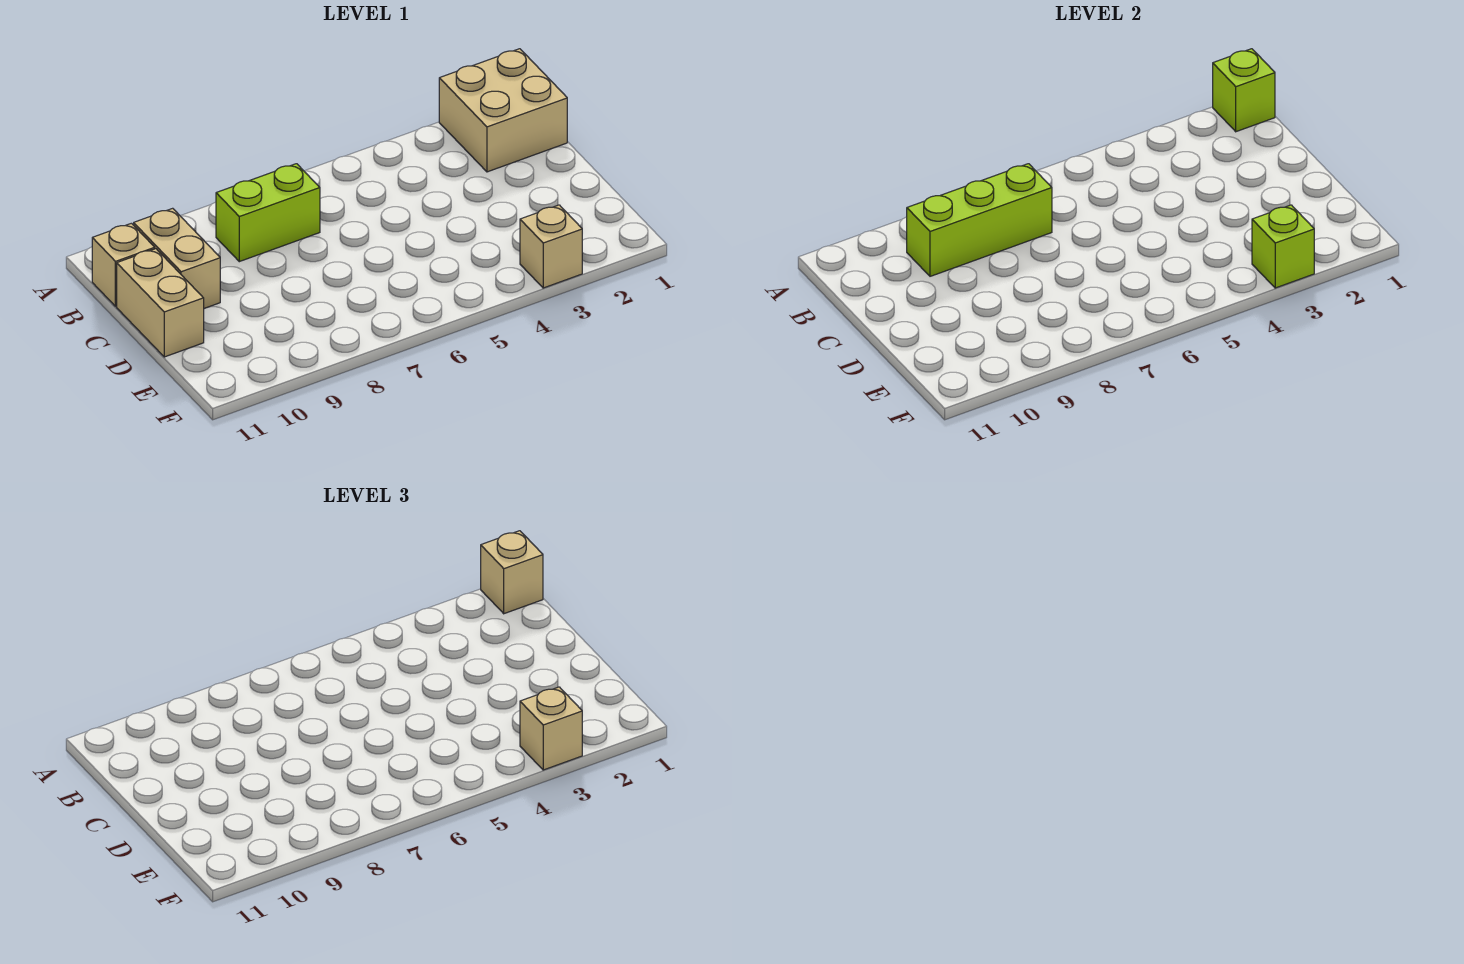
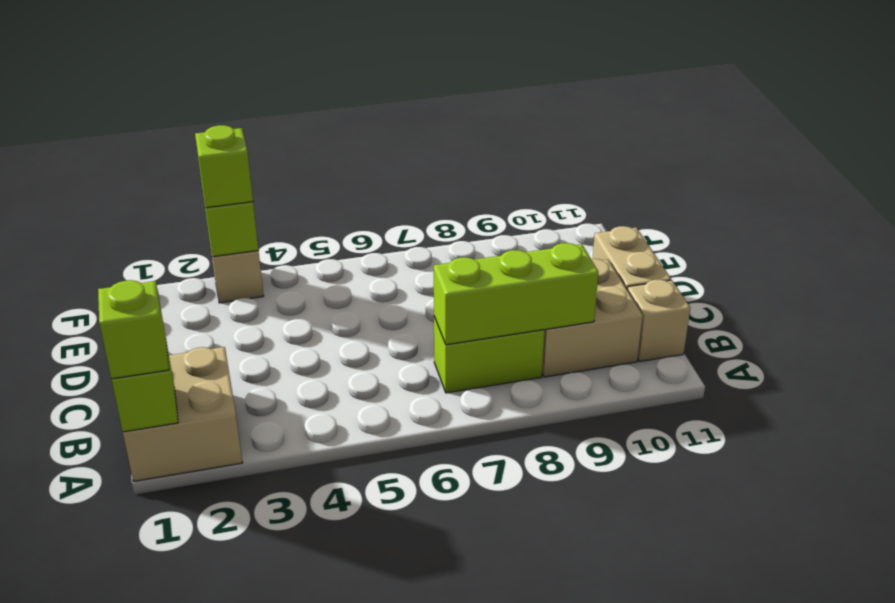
tan brick A1 level 3 -> lime brick A1 level 3
tan brick B10:C10 level 1 -> tan brick B9:C10 level 1
tan brick F3 level 3 -> lime brick F3 level 3

